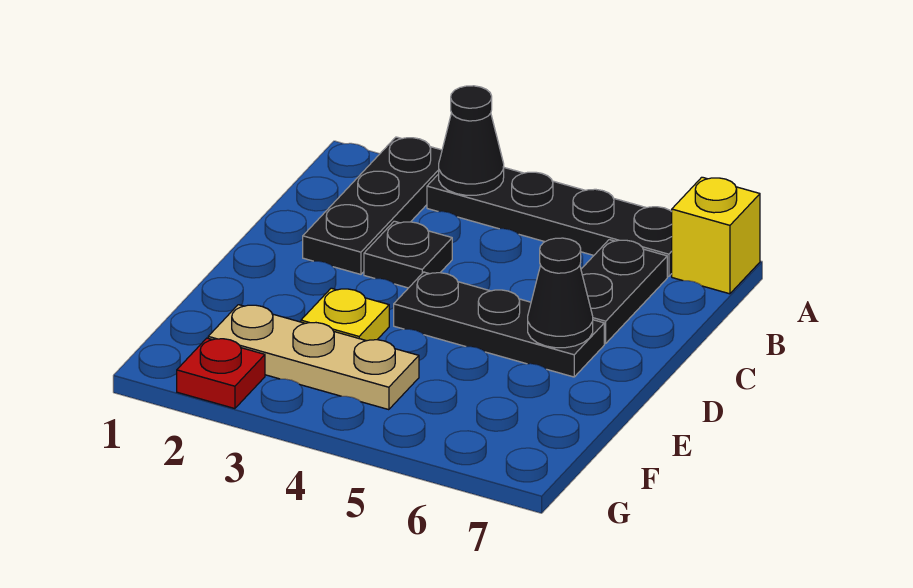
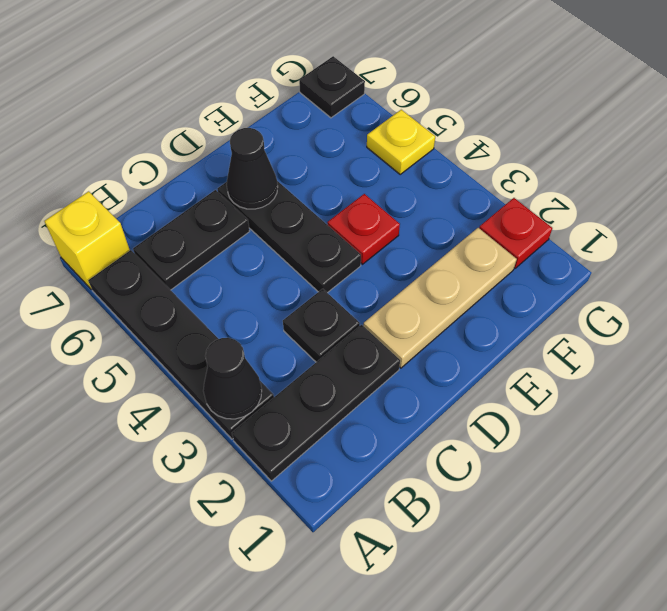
yellow plate E3 level 1 -> yellow plate G5 level 1
none -> red plate E4 level 1
tan plate F2:F4 level 1 -> tan plate D2:F2 level 1
none -> black plate G7 level 1

